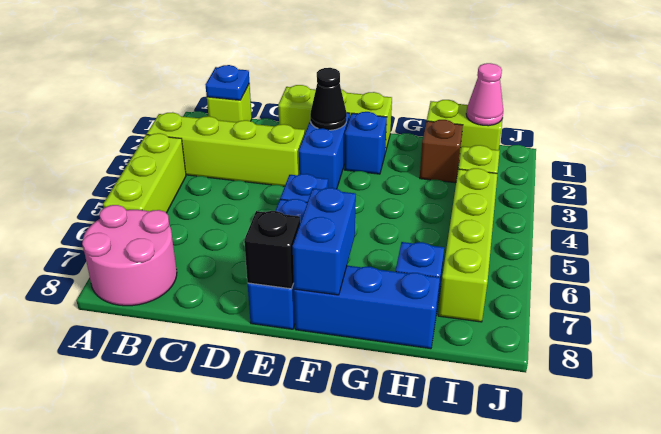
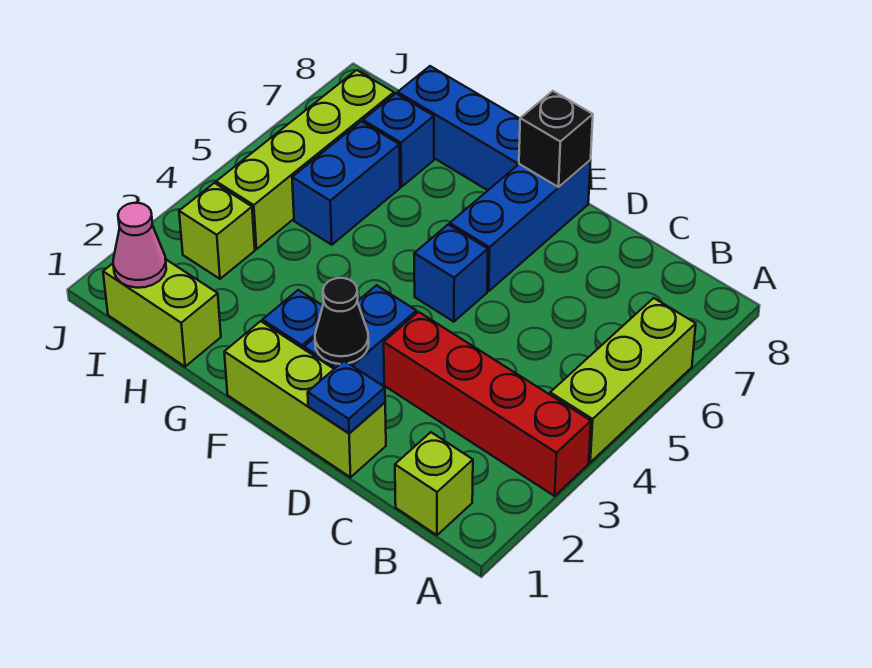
lime brick A3:D3 level 1 -> red brick A3:D3 level 1
pink round brick A7:B8 level 1 -> none
blue plate B1 level 2 -> blue plate D1 level 2
blue brick F7:F8 level 2 -> blue brick H5:H6 level 1
brown brick H2 level 1 -> none

